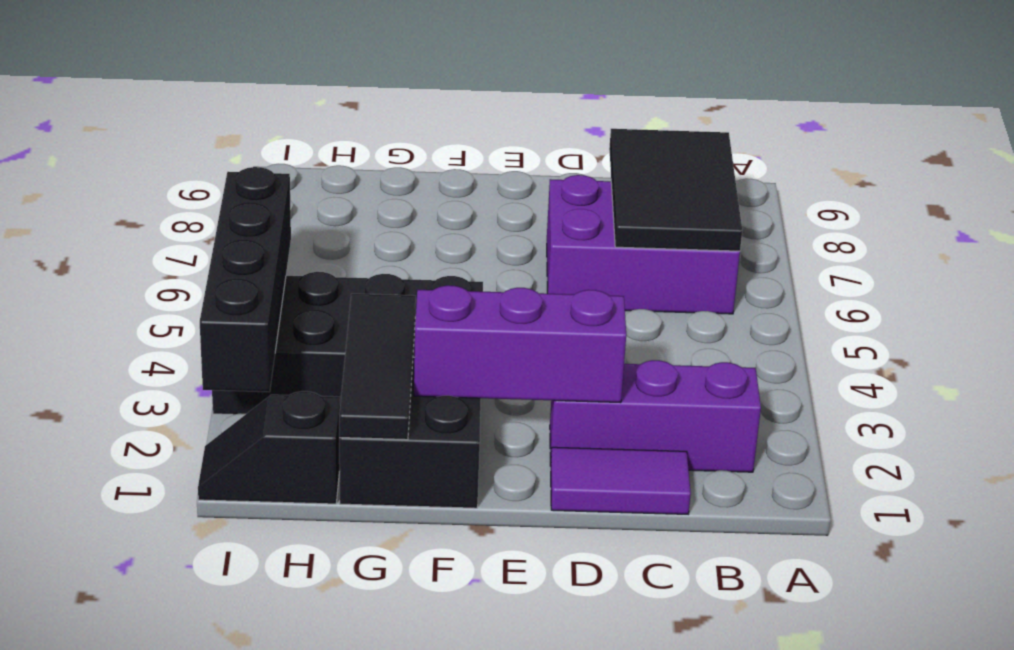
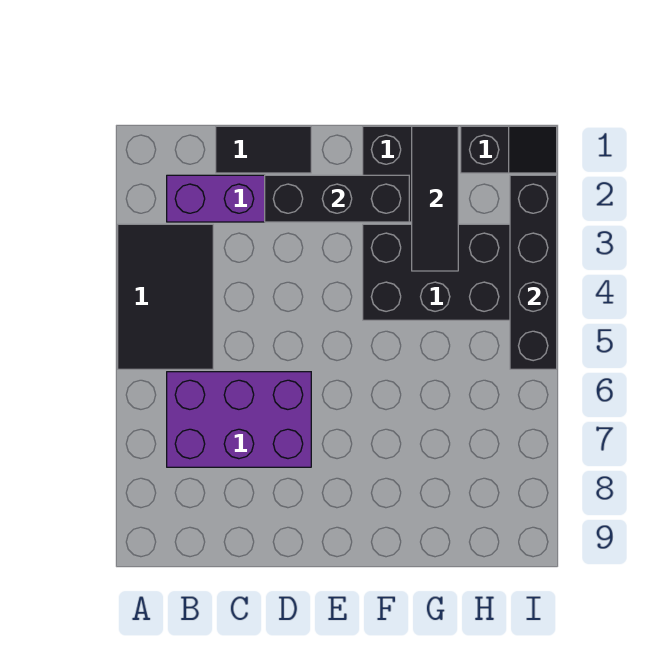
black tile B6:C8 level 2 -> black tile A3:B5 level 1
purple tile C1:D1 level 1 -> black tile C1:D1 level 1
purple brick D2:F2 level 2 -> black brick D2:F2 level 2

